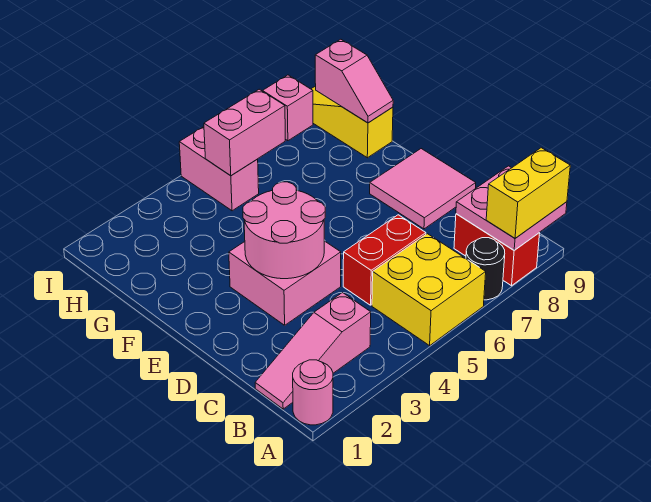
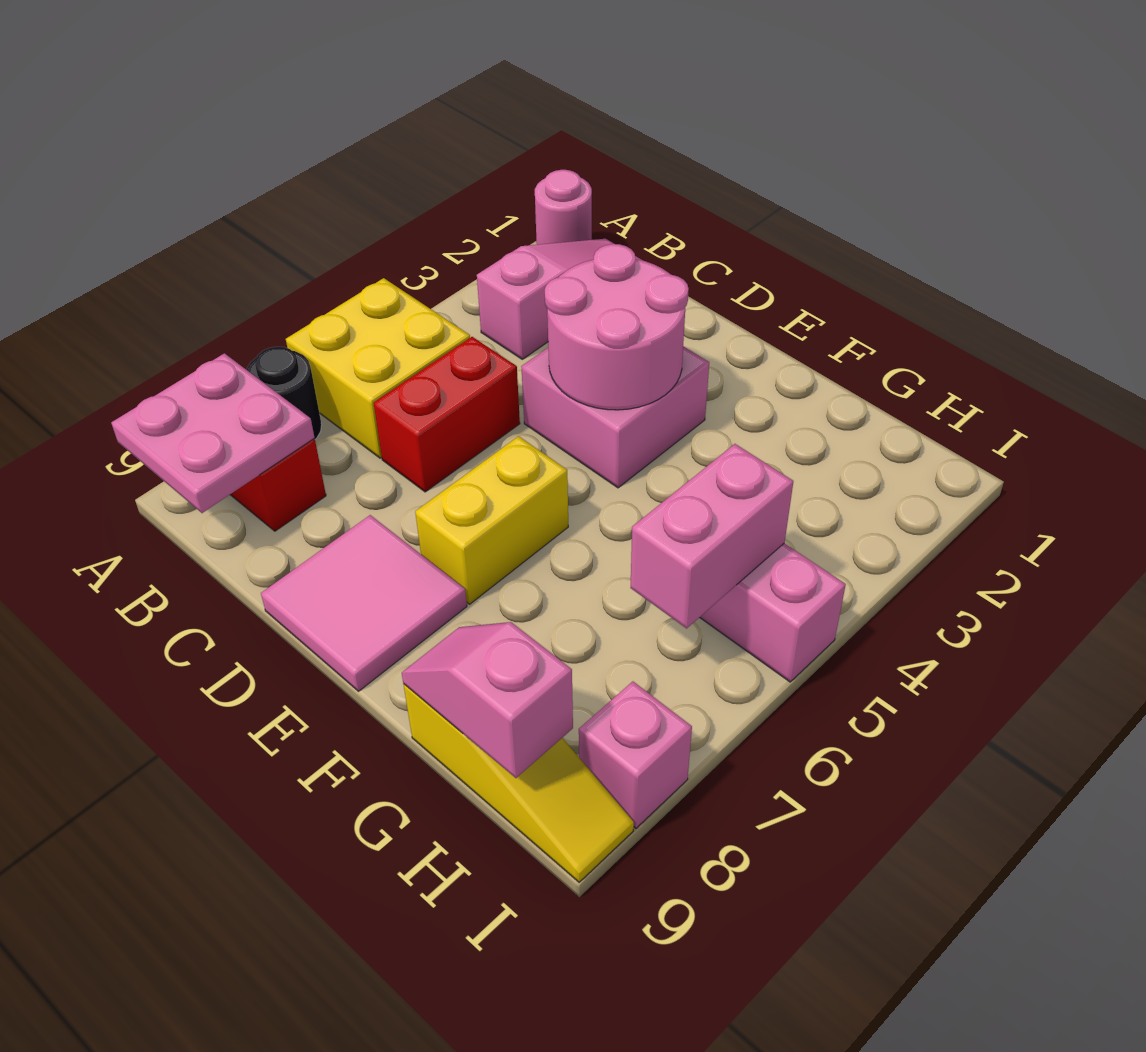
yellow brick A8:A9 level 3 -> yellow brick E6:E7 level 1

